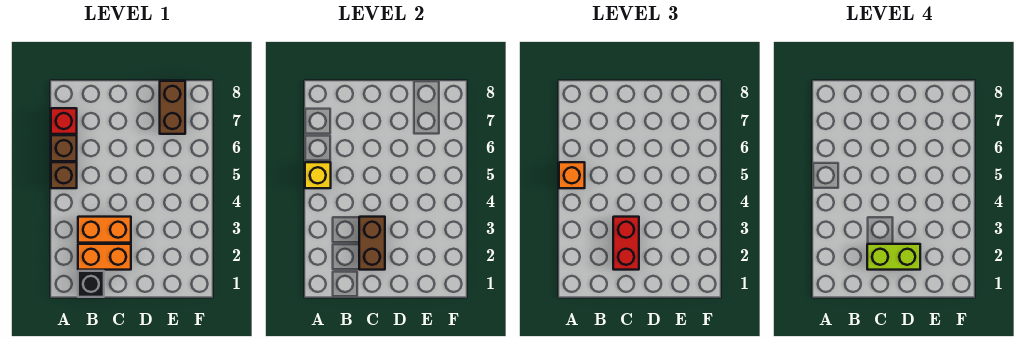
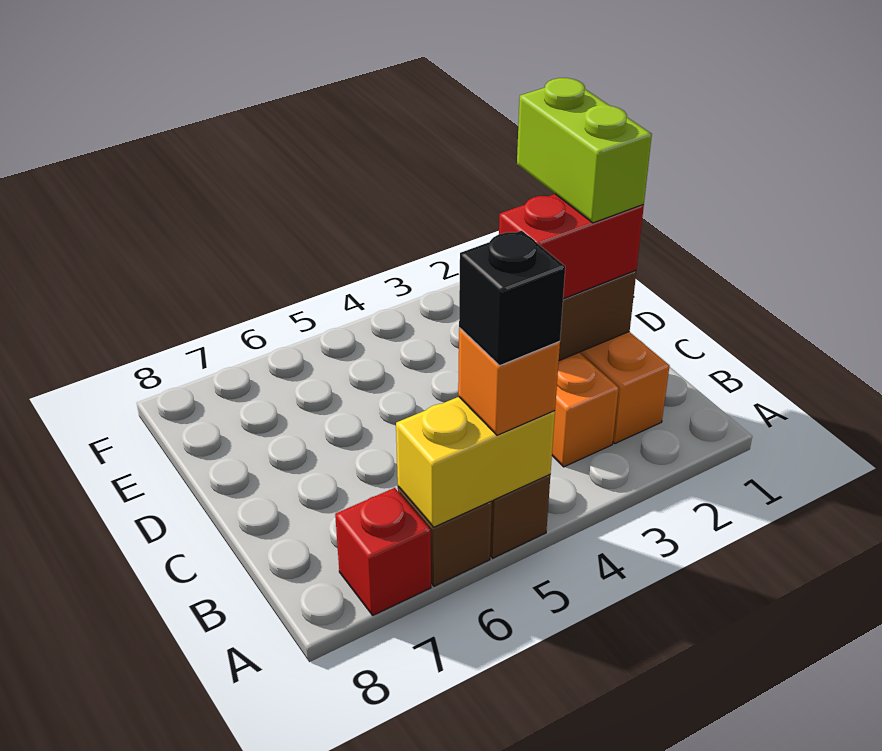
yellow brick A5 level 2 -> yellow brick A5:A6 level 2
black brick B1 level 1 -> black brick A5 level 4
brown brick E7:E8 level 1 -> none

